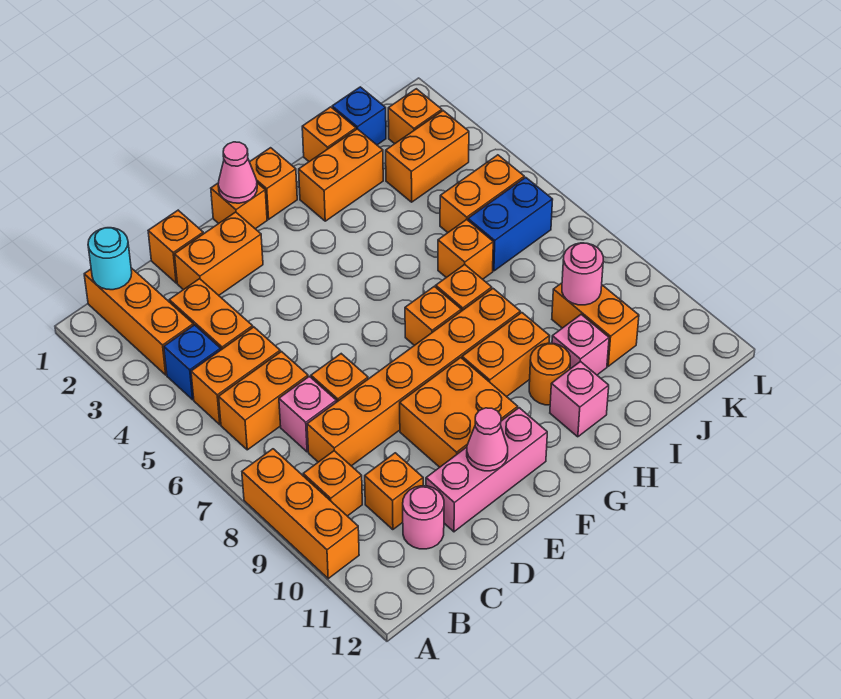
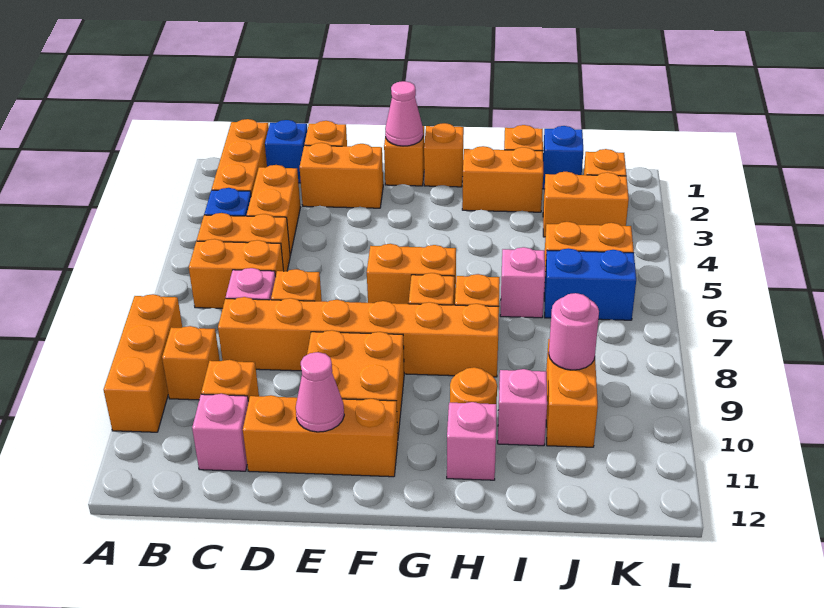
cyan round brick B1 level 2 -> none
none -> blue brick C1 level 1
pink round brick C11 level 1 -> pink brick C11 level 1
pink brick D11:F11 level 1 -> orange brick D11:F11 level 1
orange brick G9:H9 level 1 -> orange brick F6:G6 level 1
orange brick I6 level 1 -> pink brick I6 level 1

